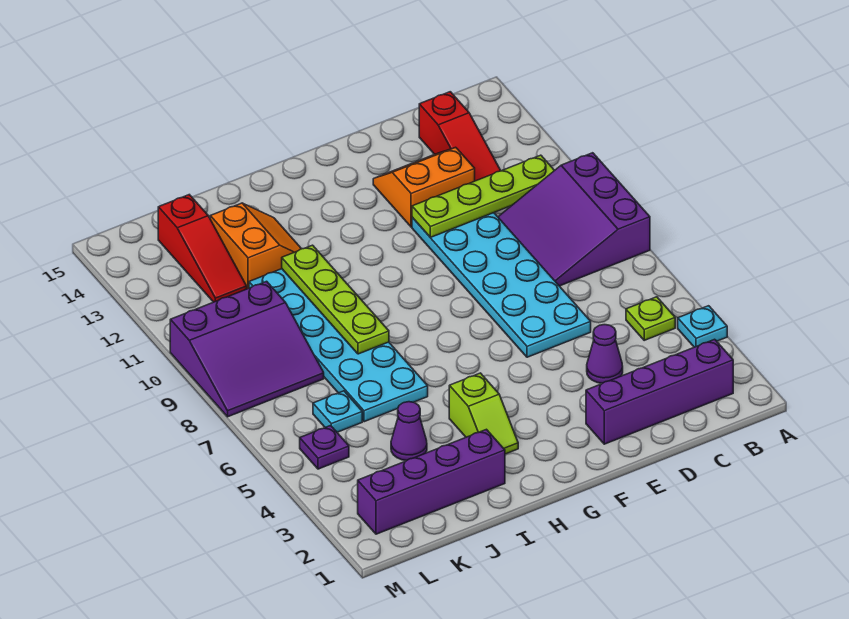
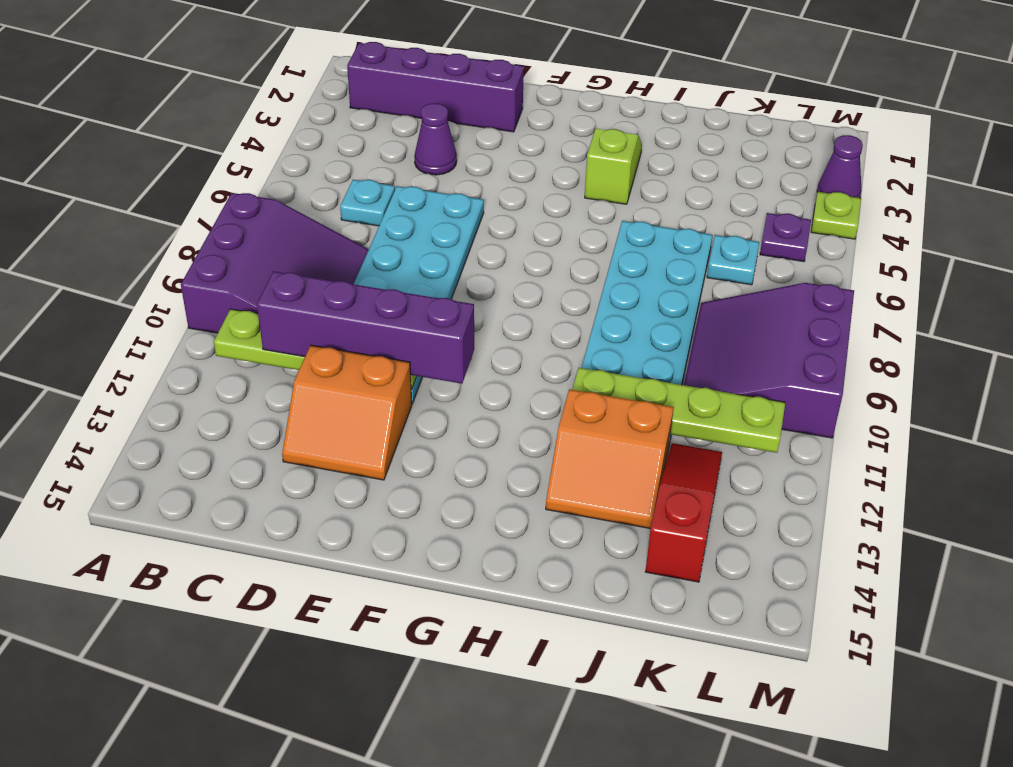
cyan plate A4 level 1 -> cyan plate C6 level 1
lime plate B5 level 1 -> lime plate M4 level 1
red slope C12:C14 level 1 top 14 -> none
purple brick I2:L2 level 1 -> purple brick C11:F11 level 3
lime plate I8:I11 level 2 -> lime plate I11:L11 level 2
orange slope I12:J13 level 1 top J -> orange slope I12:J13 level 1 top 12
purple cone J4 level 1 -> purple cone M3 level 1
purple slope K8:M10 level 1 top 10 -> purple slope K8:M10 level 1 top M

